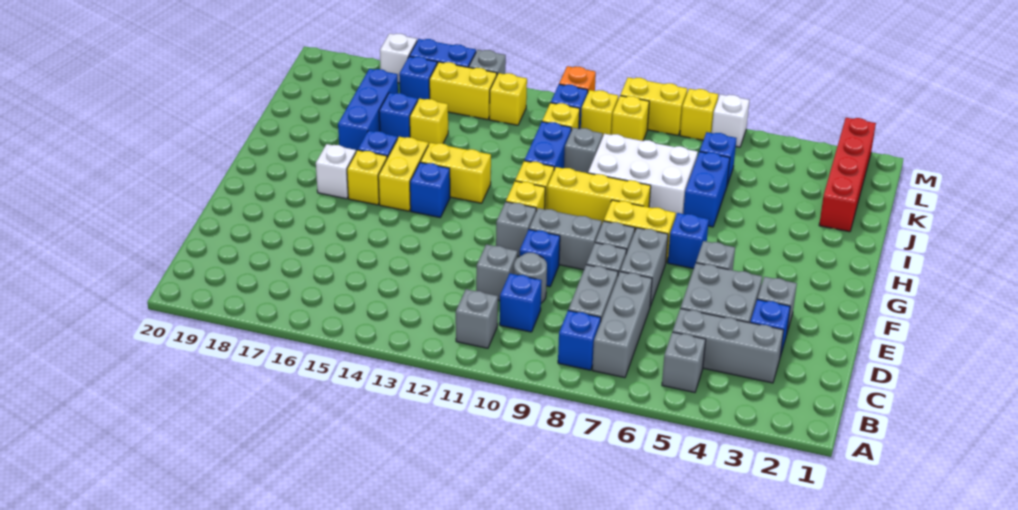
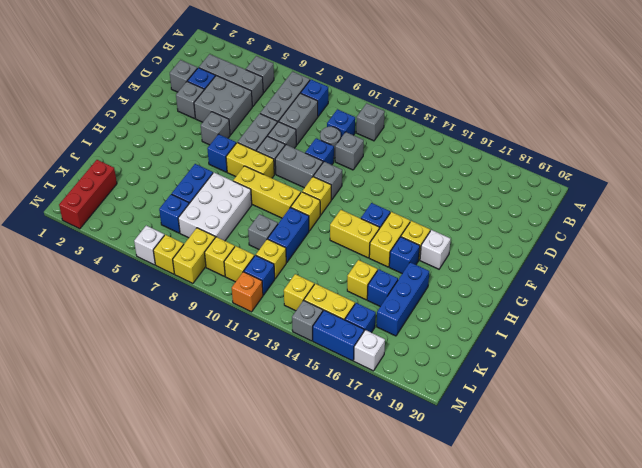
none -> grey brick D2 level 1
white brick I7:J9 level 1 -> white brick I7:K8 level 1
red brick J2:M2 level 1 -> red brick K2:M2 level 1
yellow brick M8:M9 level 1 -> yellow brick L8:M8 level 1

